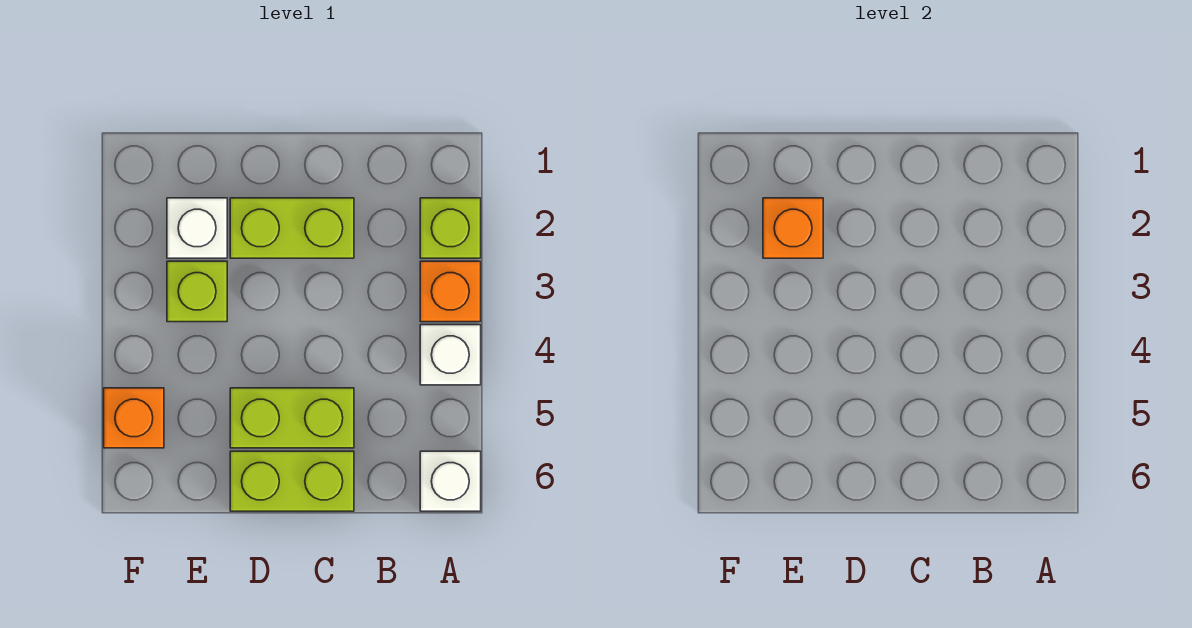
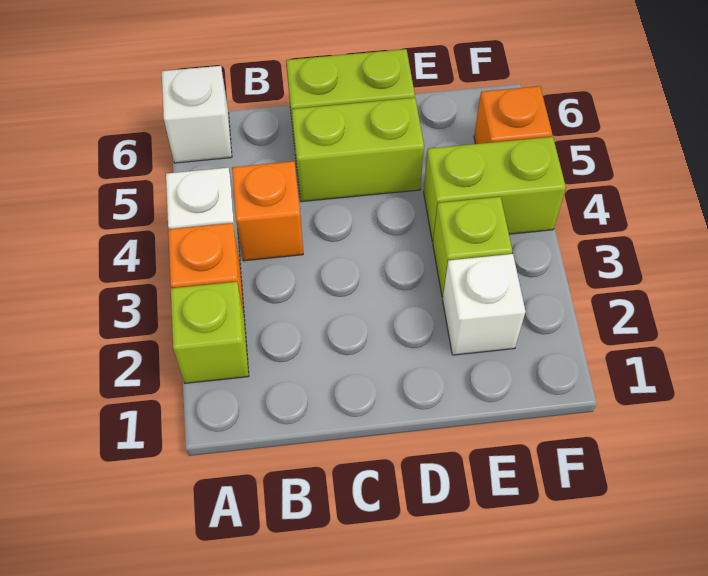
lime brick C2:D2 level 1 -> lime brick E4:F4 level 1
orange brick E2 level 2 -> orange brick B4 level 1

